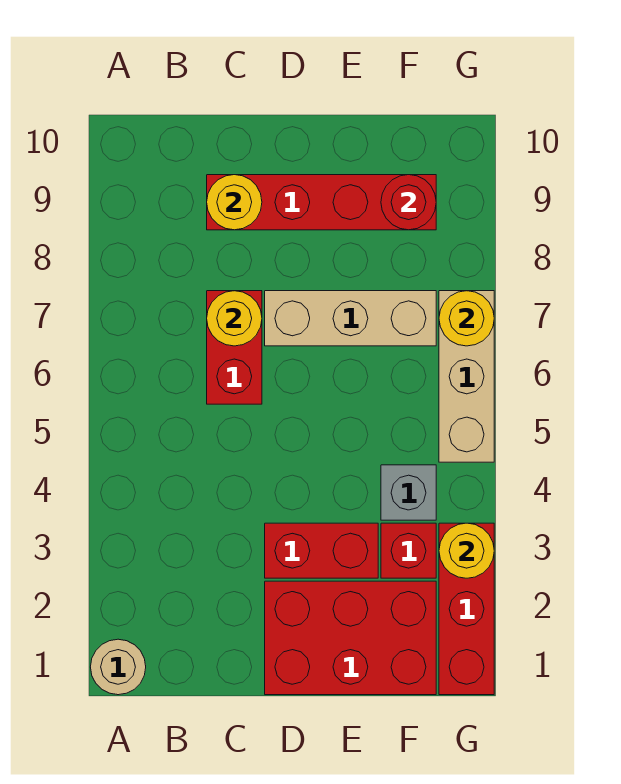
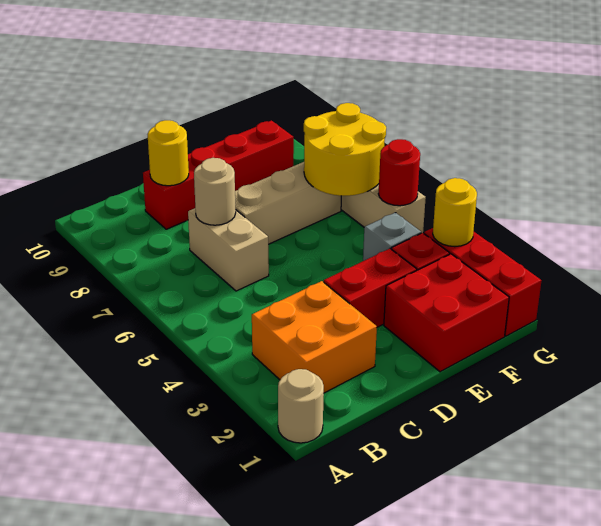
none -> orange brick B2:C3 level 1
red brick C6:C7 level 1 -> tan brick C6:C7 level 1
yellow round brick C7 level 2 -> tan round brick C7 level 2
red brick D1:F2 level 1 -> red brick E1:F2 level 1
red round brick F9 level 2 -> red round brick G5 level 2
yellow round brick G7 level 2 -> yellow round brick F6:G7 level 2

